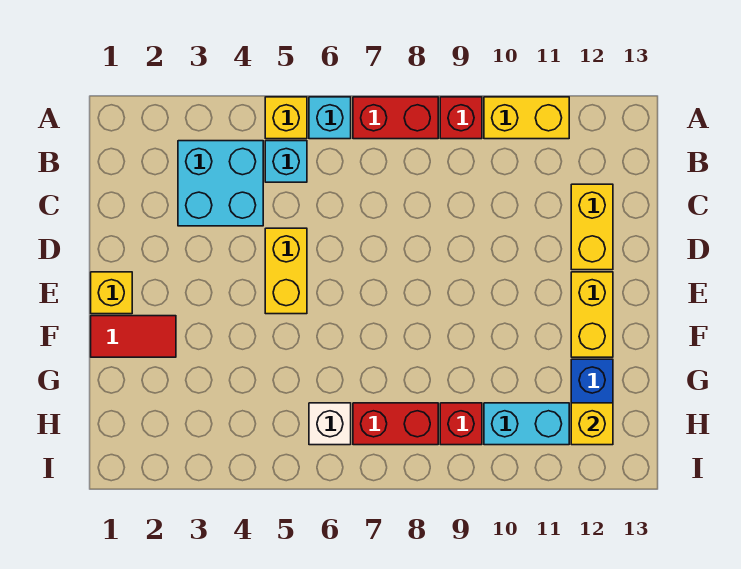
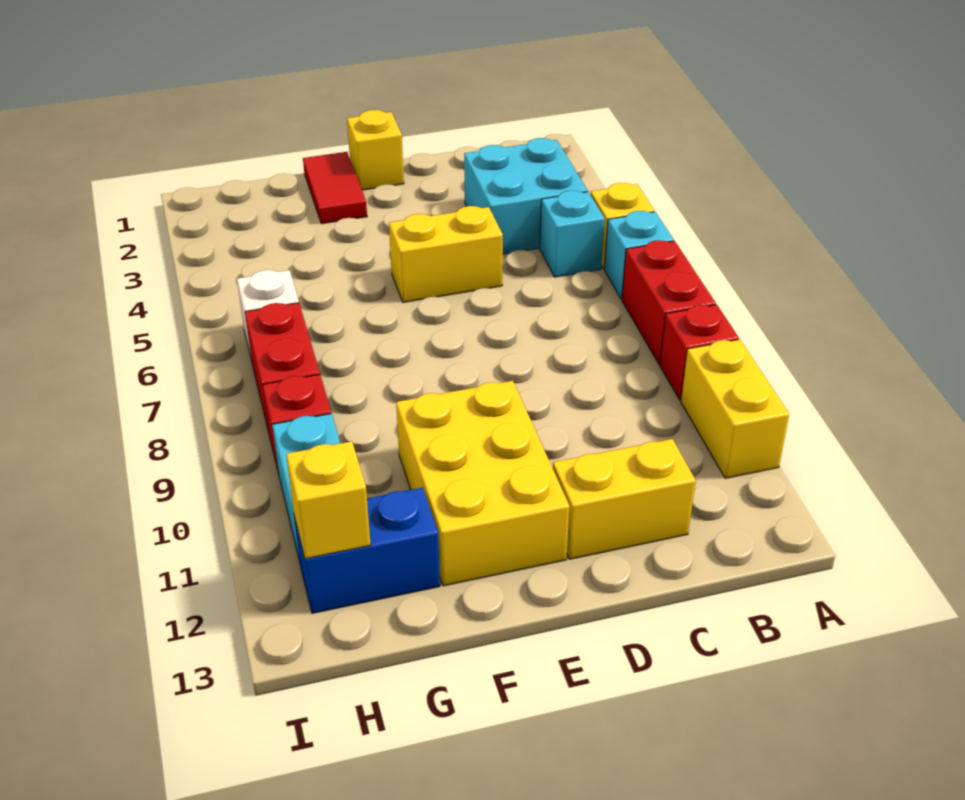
yellow brick E12:F12 level 1 -> yellow brick E10:F12 level 1

